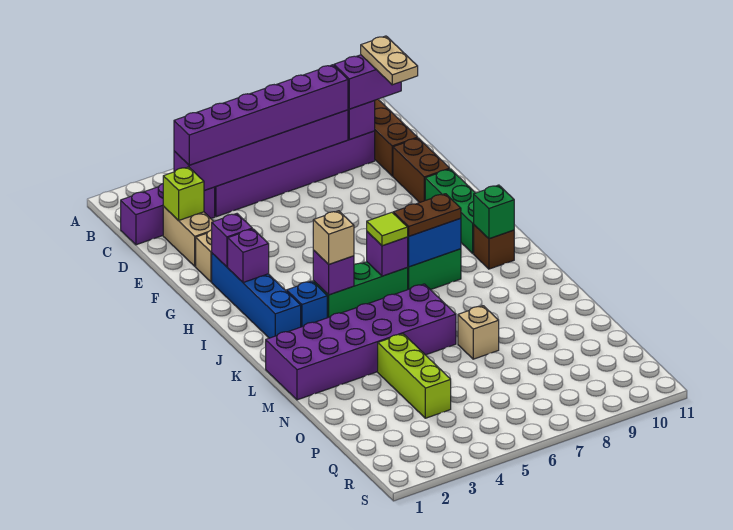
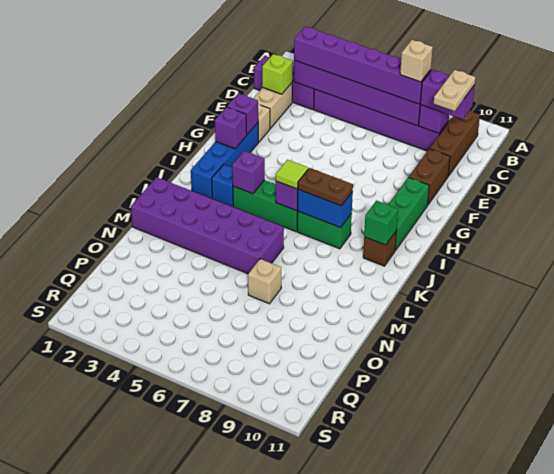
tan brick J4 level 3 -> tan brick C8 level 4
lime brick N4:P4 level 1 -> none

